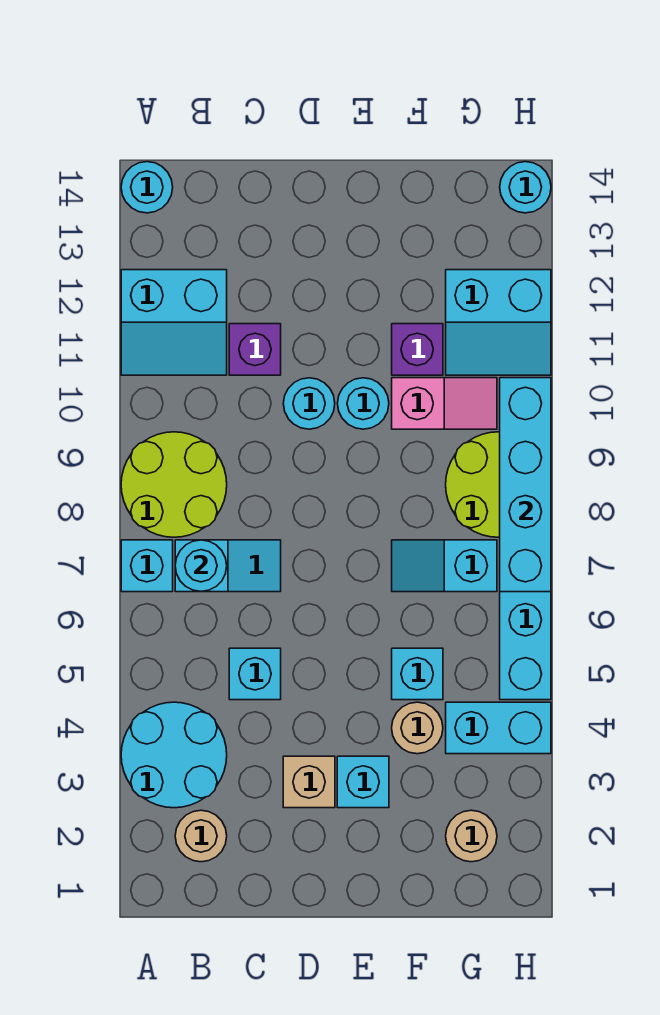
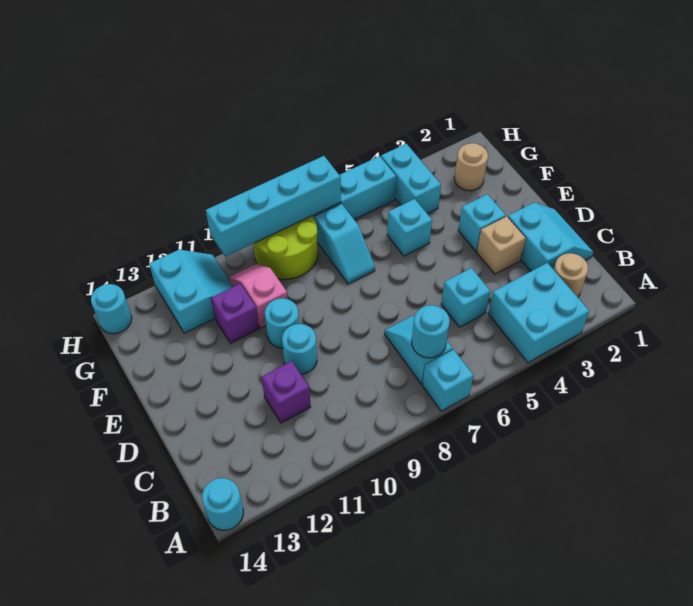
cyan round brick A3:B4 level 1 -> cyan brick A3:B4 level 1
lime round brick A8:B9 level 1 -> none
cyan slope A11:B12 level 1 top 12 -> cyan slope C1:D2 level 1 top 2
tan round brick F4 level 1 -> none

